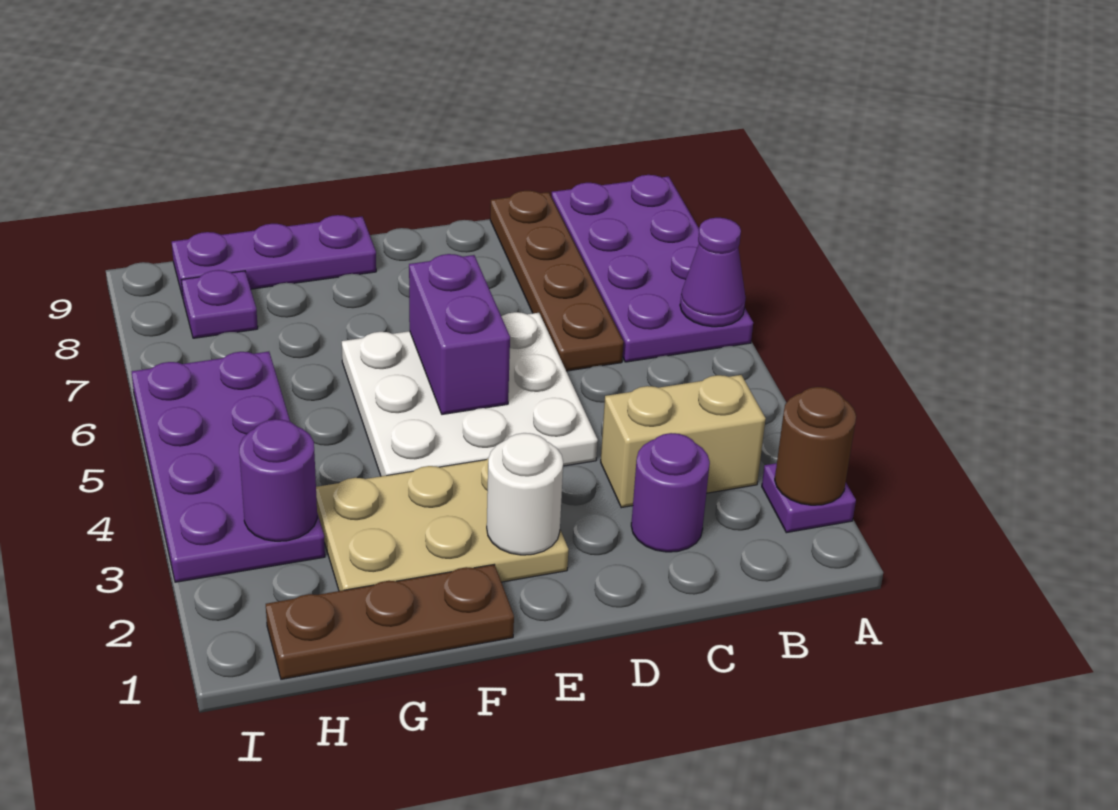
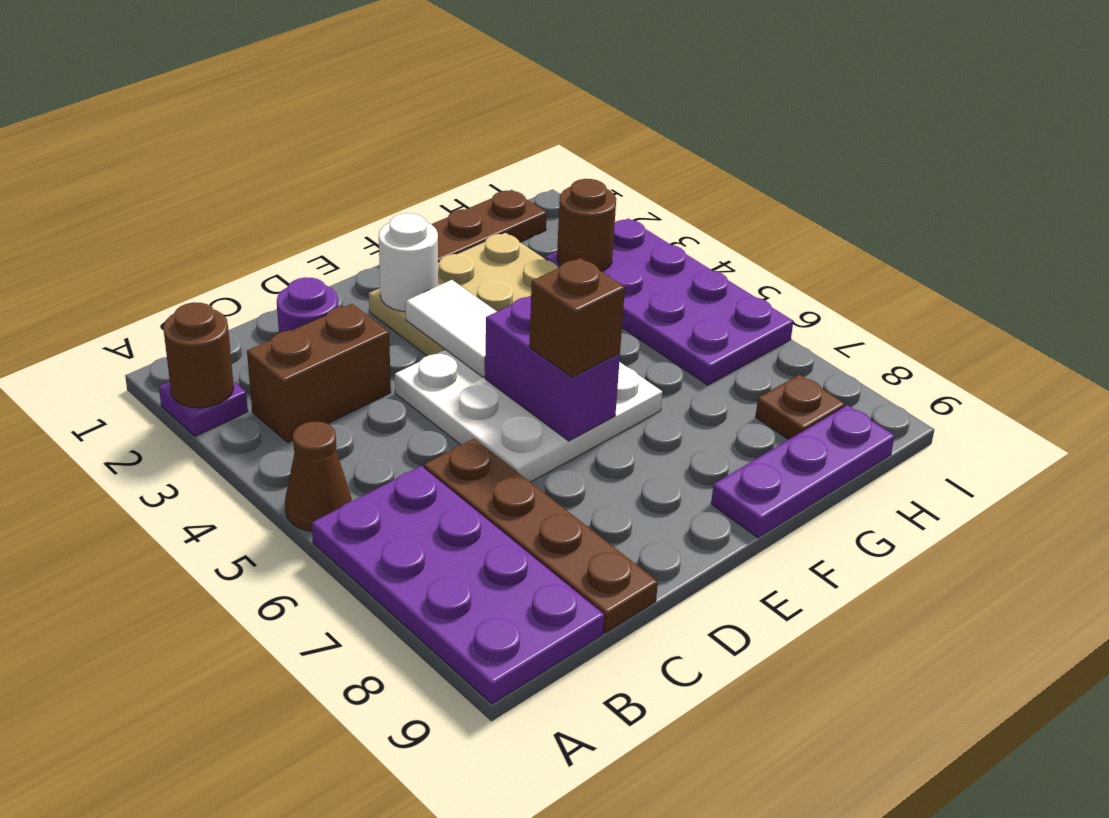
none -> brown cone A5 level 1
purple cone A6 level 2 -> none
tan brick B3:C3 level 1 -> brown brick B3:C3 level 1
none -> white tile E3:E4 level 2
none -> brown brick E6 level 3
purple round brick H3 level 2 -> brown round brick H3 level 2
purple plate H8 level 1 -> brown plate H8 level 1

